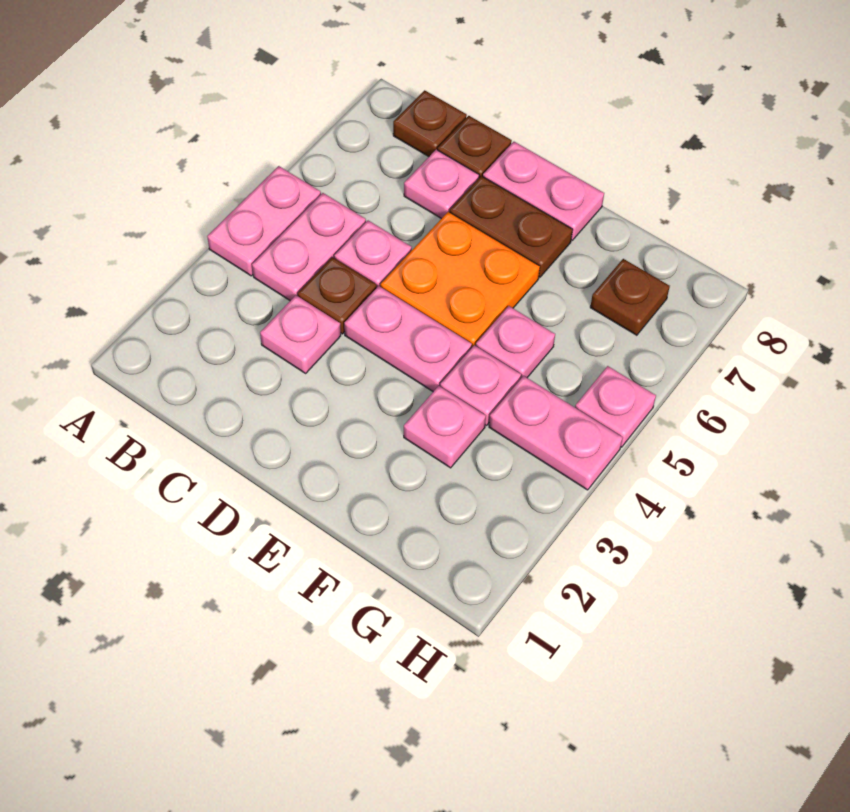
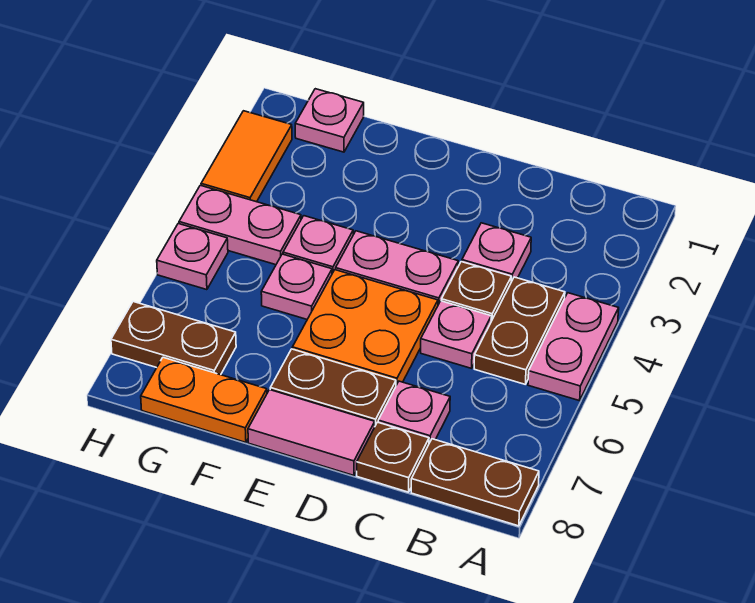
pink plate B4:B5 level 1 -> brown plate B4:B5 level 1
brown plate B8 level 1 -> brown plate A8:B8 level 1
pink plate D8:E8 level 1 -> pink tile D8:E8 level 1
pink plate F3 level 1 -> pink plate G1 level 1
none -> orange plate F8:G8 level 1
brown plate G7 level 1 -> brown plate G7:H7 level 1
none -> orange tile H2:H3 level 1

